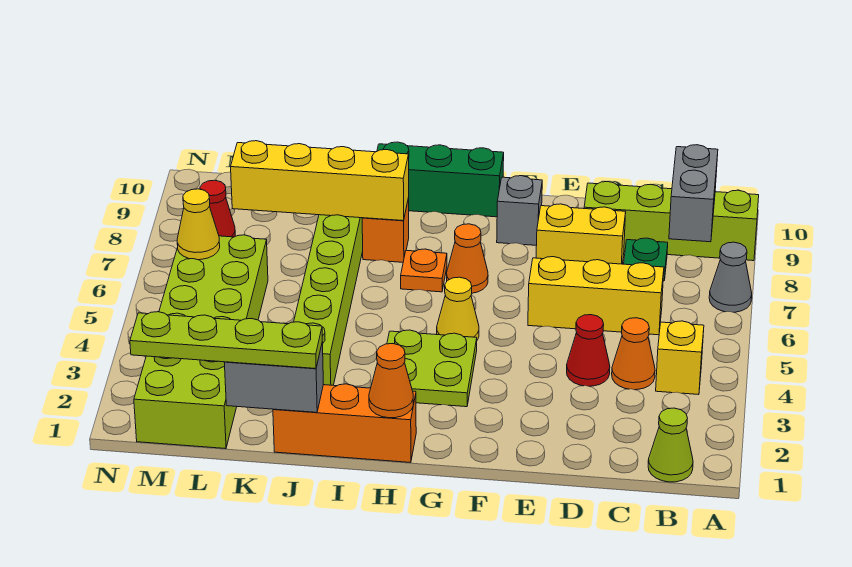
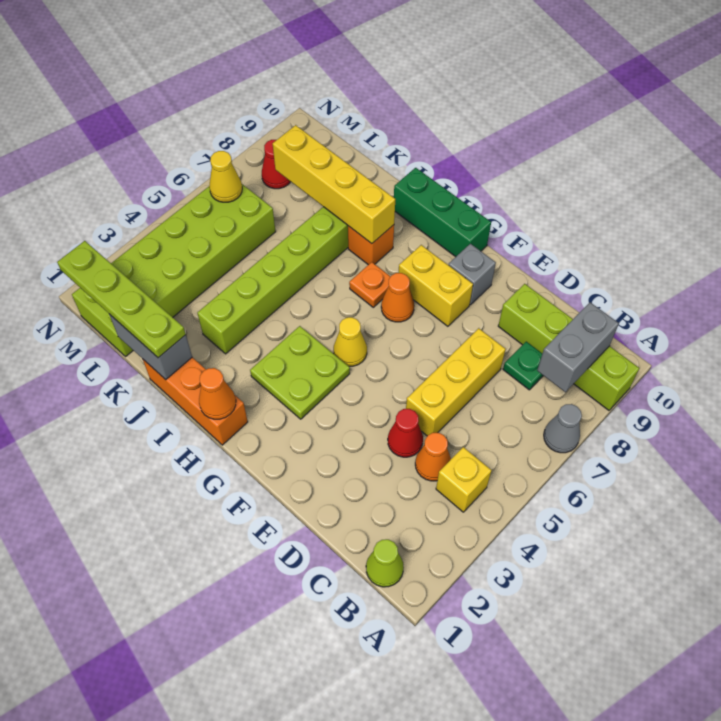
yellow brick C6:E6 level 1 -> yellow brick D5:D7 level 1
yellow brick D8:E8 level 1 -> yellow brick F8:G8 level 1

